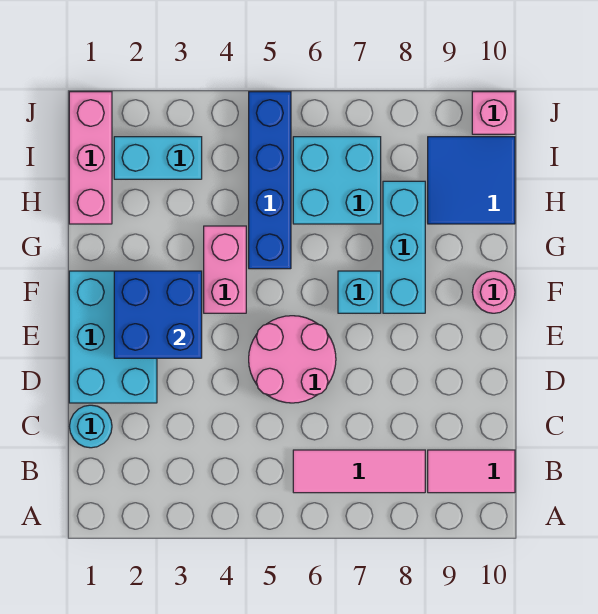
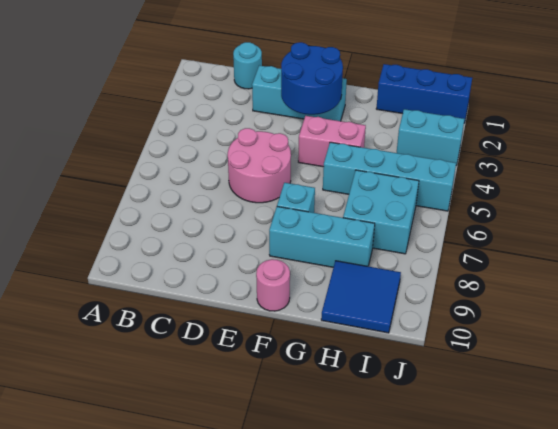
pink tile B6:B8 level 1 -> none
pink tile B9:B10 level 1 -> none
cyan brick D1:F2 level 1 -> cyan brick D2:F2 level 1
blue brick E2:F3 level 2 -> blue round brick E2:F3 level 2
blue brick G5:J5 level 1 -> cyan brick G5:J5 level 1
pink brick H1:J1 level 1 -> blue brick H1:J1 level 1
cyan brick I2:I3 level 1 -> cyan brick I3:J3 level 1
pink brick J10 level 1 -> none

